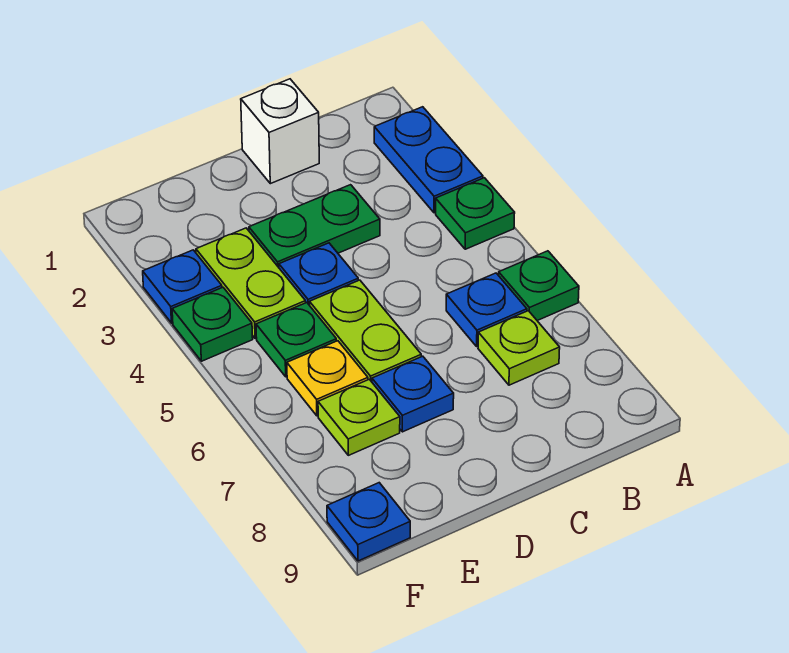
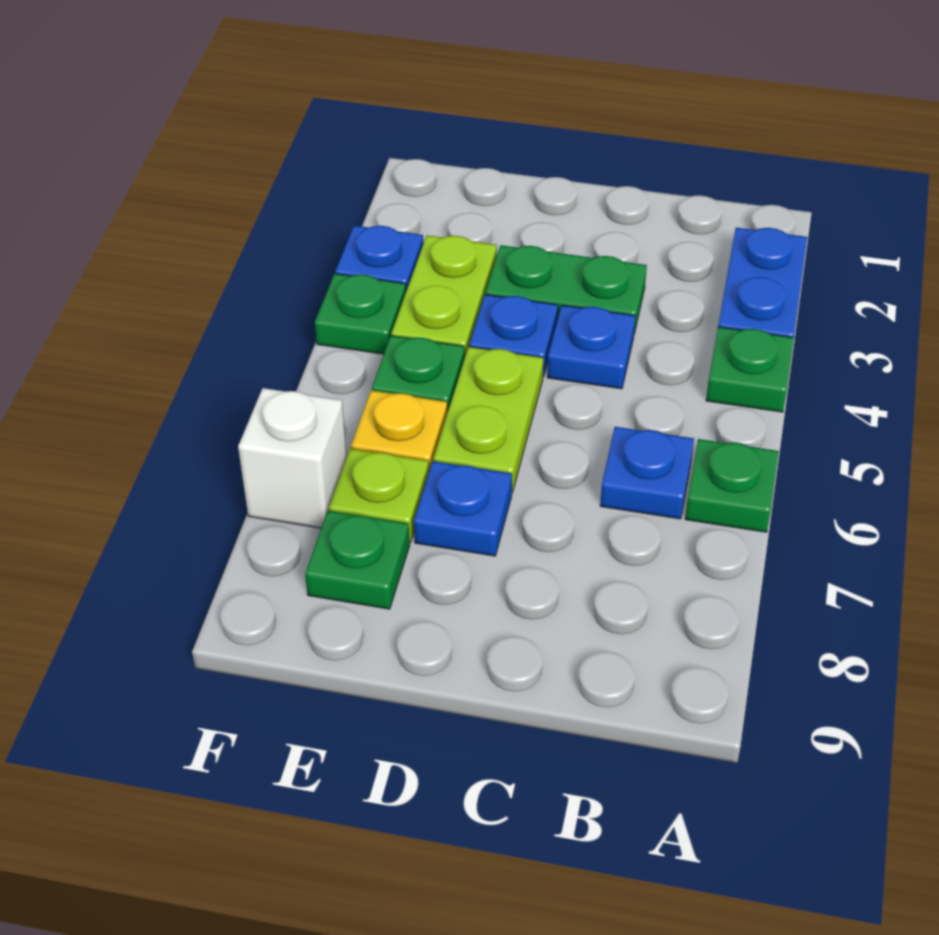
lime plate B7 level 1 -> none
white brick C1 level 1 -> white brick F7 level 1
none -> green plate E8 level 1
blue plate F9 level 1 -> blue plate C4 level 1

